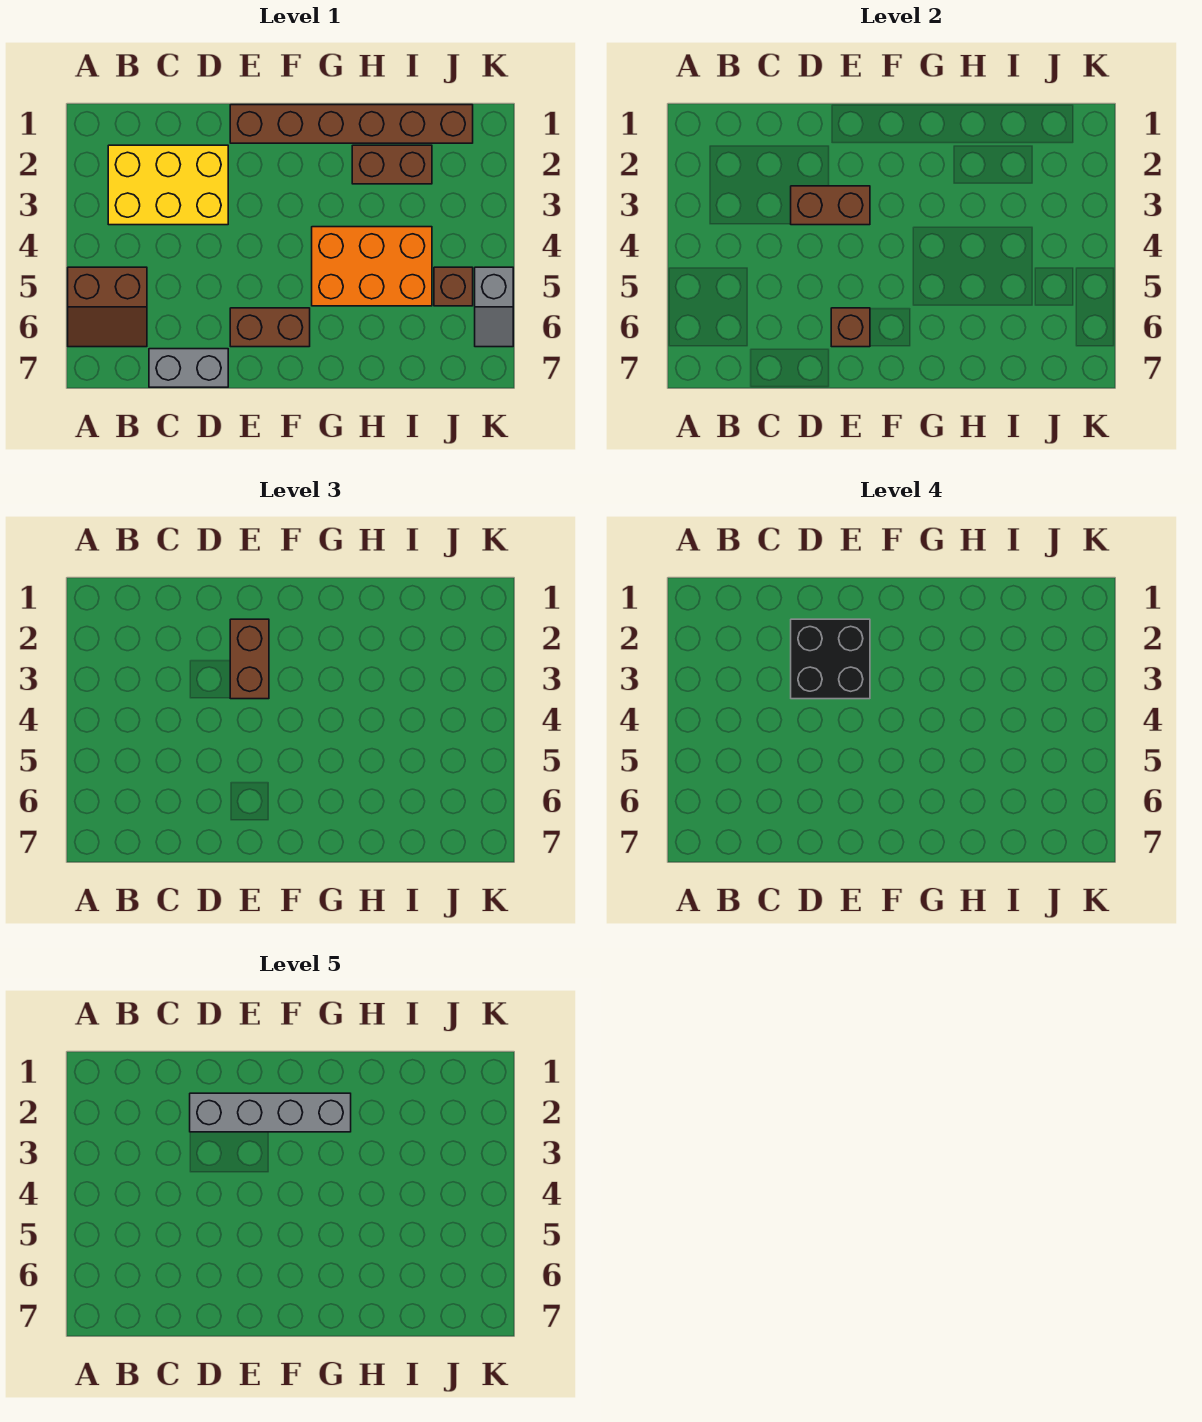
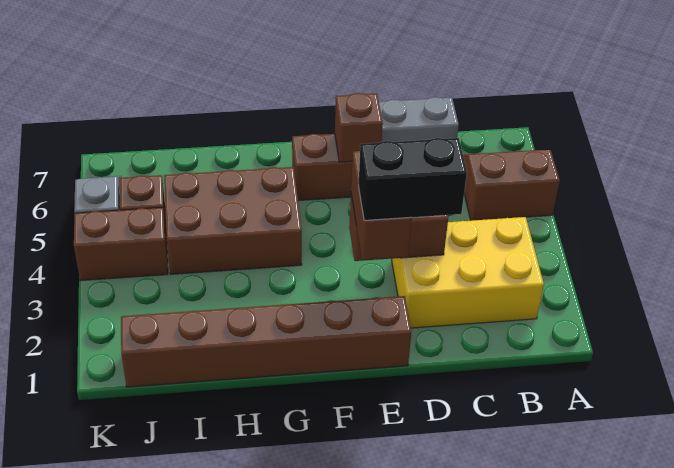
black brick D2:E3 level 4 -> black brick D2:E2 level 4
grey brick D2:G2 level 5 -> none
orange brick G4:I5 level 1 -> brown brick G4:I5 level 1
brown brick H2:I2 level 1 -> brown brick J4:K4 level 1

